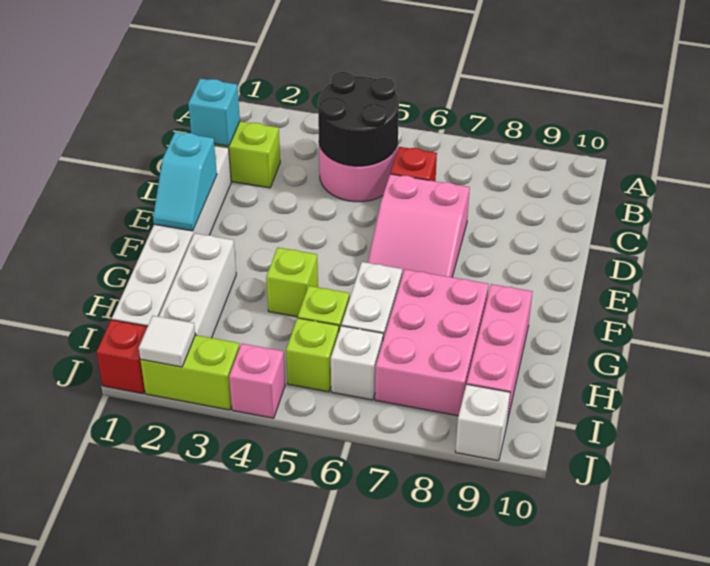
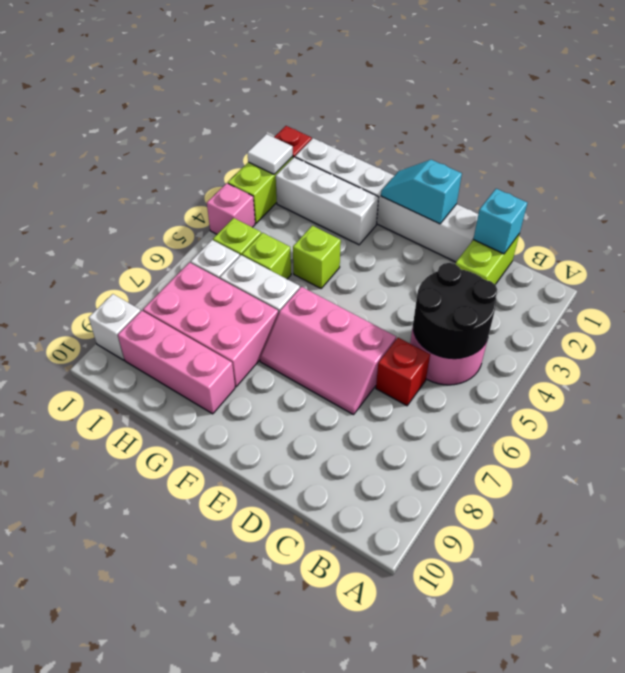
pink slope D6:F7 level 1 top D -> pink slope D6:F7 level 1 top 6

